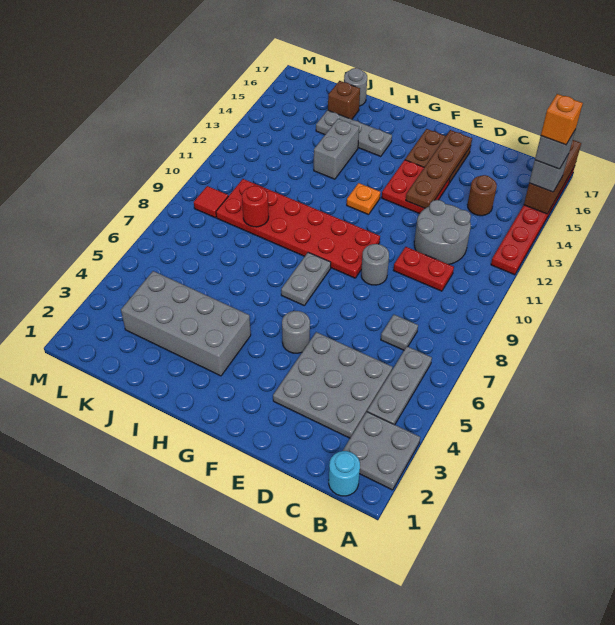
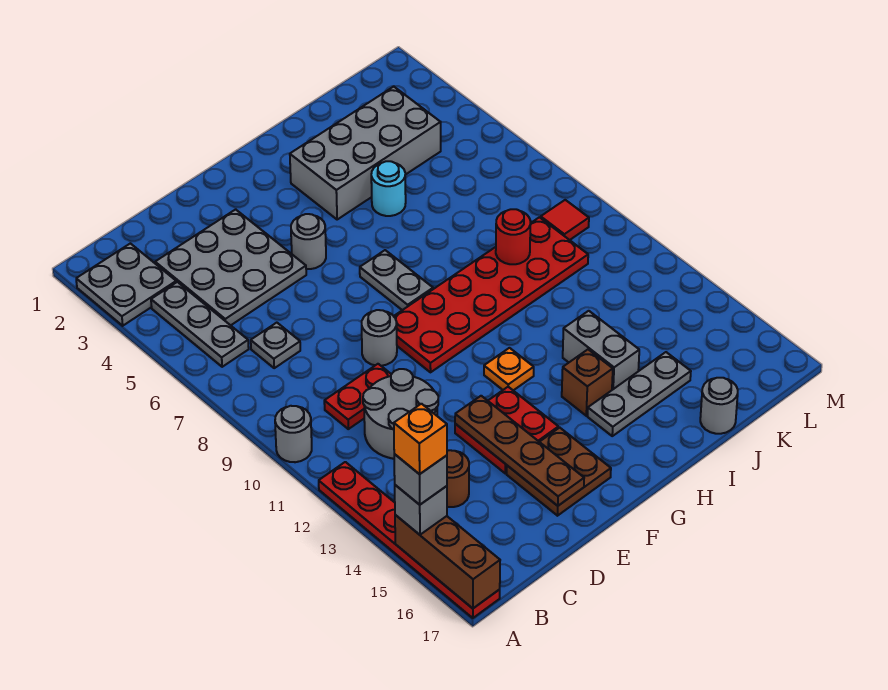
none -> grey round brick A10 level 1
cyan round brick B1 level 1 -> cyan round brick I5 level 1
brown brick J16 level 1 -> brown brick H14 level 1

